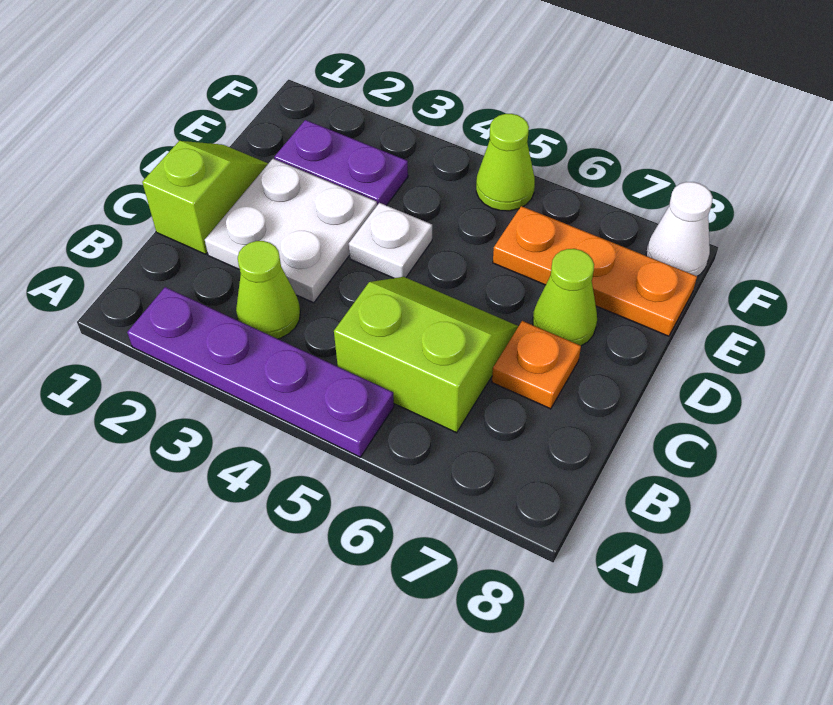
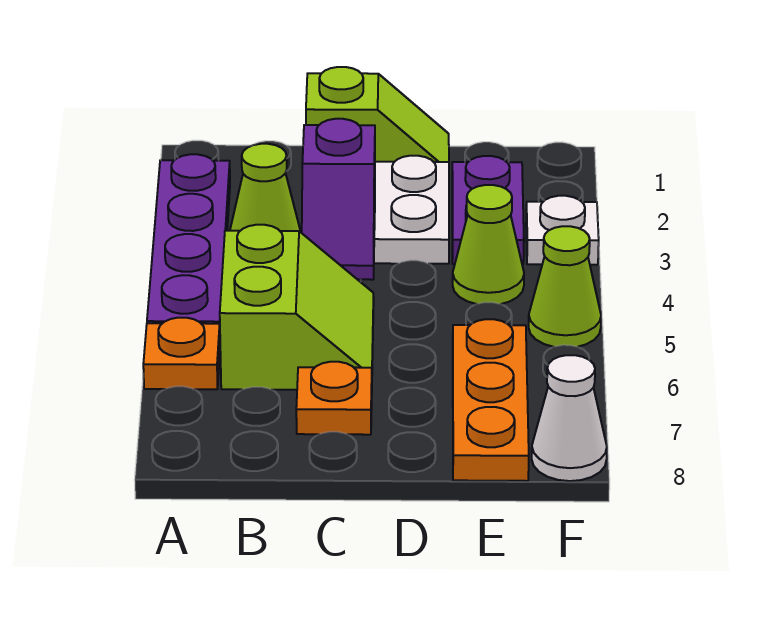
none -> orange plate A6 level 1
none -> purple slope C3:C4 level 2 top 3
white plate D4 level 1 -> white plate F3 level 1
lime cone D7 level 1 -> lime cone E4 level 1

